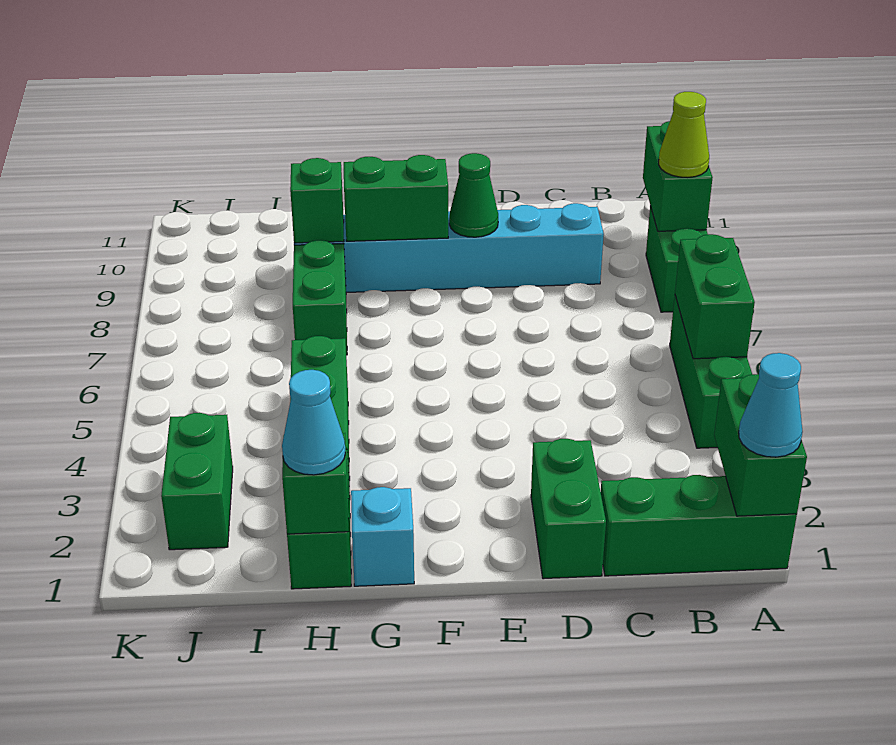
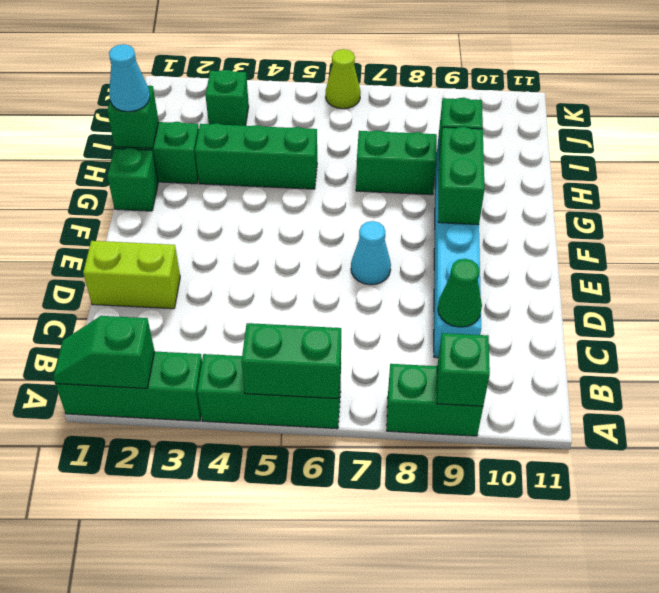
green brick A1:C1 level 1 -> green brick A1:A3 level 1
green brick A1:A2 level 2 -> green slope A1:A2 level 2 top 2
cyan cone A1 level 3 -> cyan cone E7 level 1
green brick A9:A10 level 2 -> green brick A9 level 2
lime cone A9 level 3 -> lime cone K6 level 1
green brick D1:D2 level 1 -> lime brick D1:D2 level 1
green cone E9 level 2 -> green cone C9 level 2
cyan brick G1 level 1 -> green brick G1 level 1
green brick J2:J3 level 1 -> green brick J3 level 1

